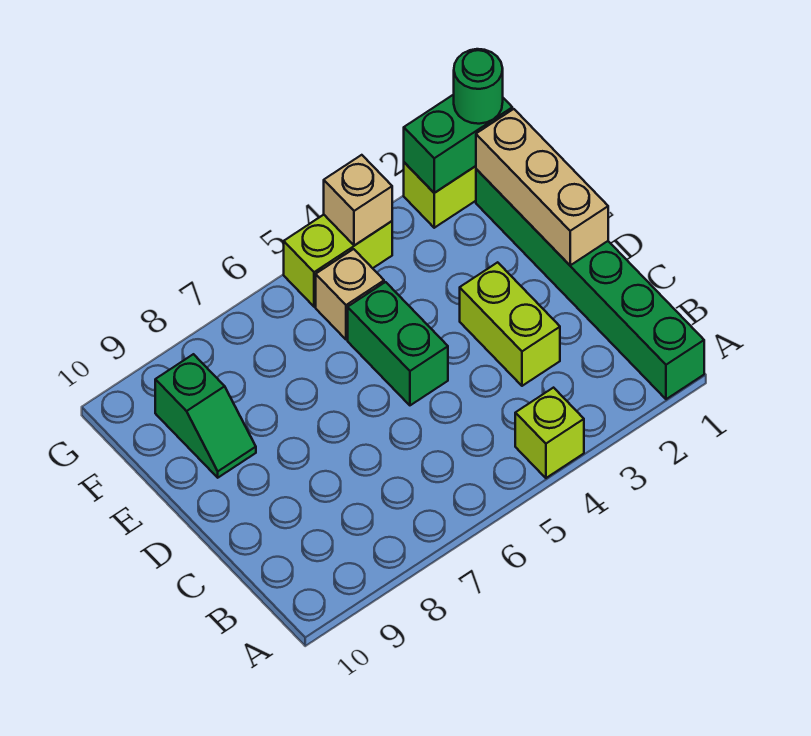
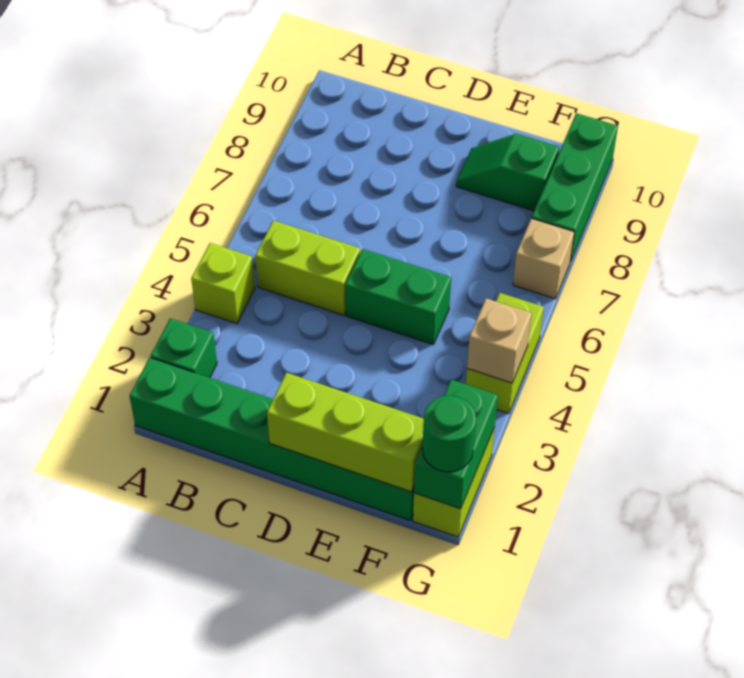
none -> green brick A2 level 1
lime brick C3:D3 level 1 -> lime brick B5:C5 level 1
tan brick D1:F1 level 2 -> lime brick D1:F1 level 2
tan brick F5 level 1 -> tan brick G7 level 1
none -> green brick G8:G10 level 1

